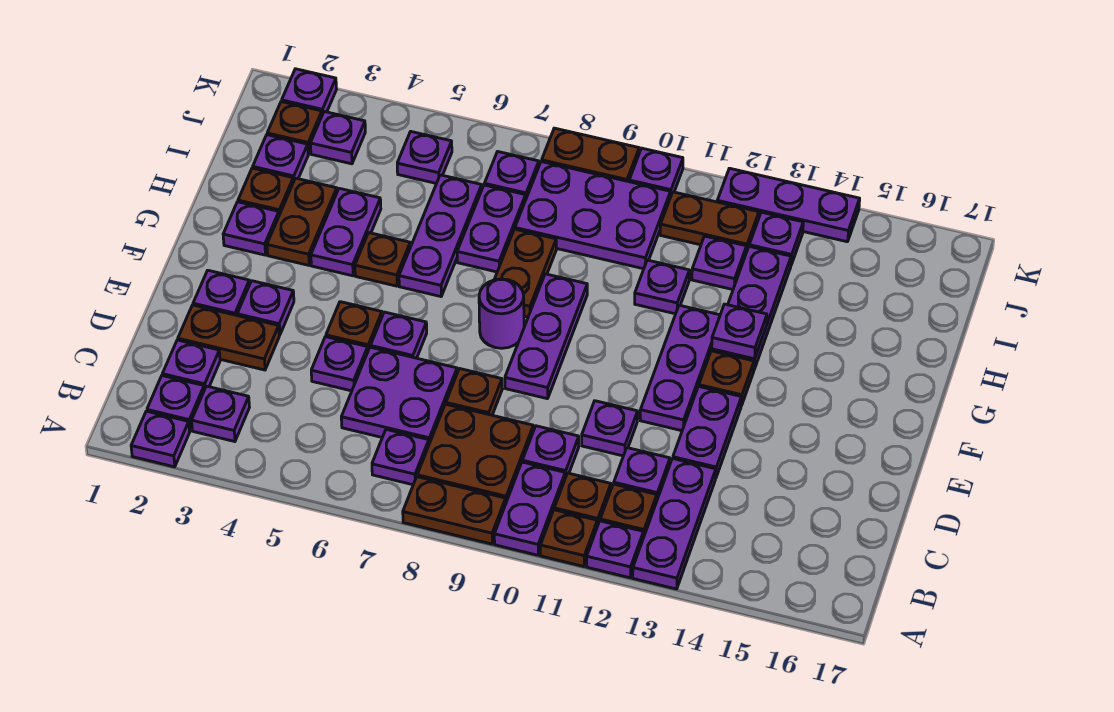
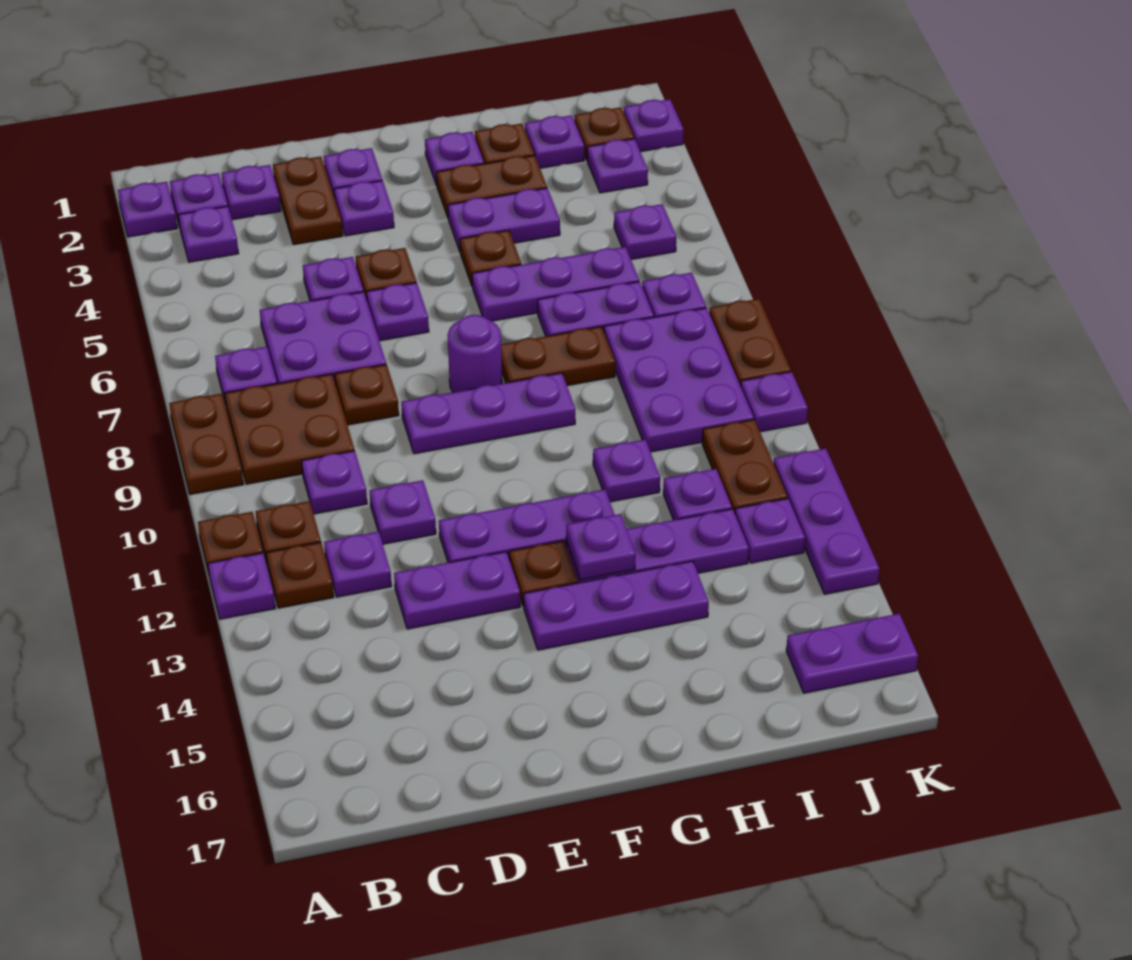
purple plate A10:B10 level 1 -> purple plate J16:K16 level 1
purple plate A13:C13 level 1 -> purple plate F14:H14 level 1

